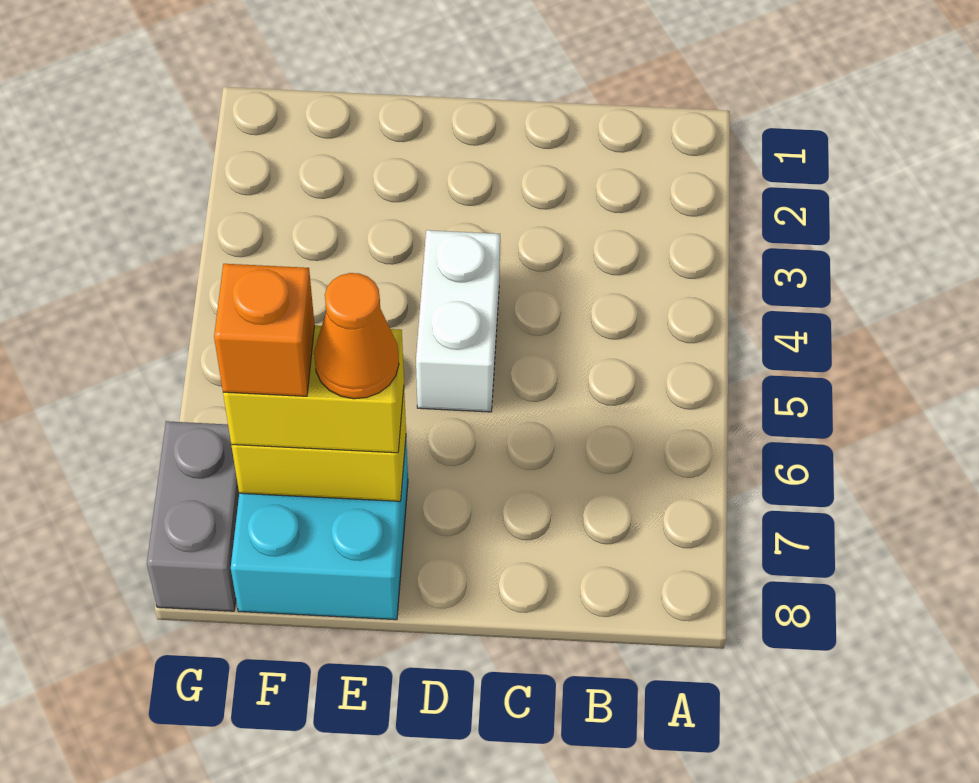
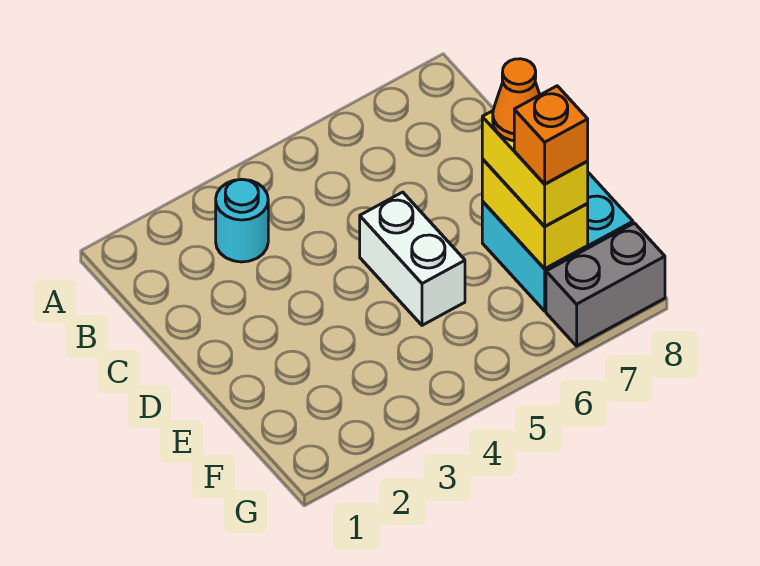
none -> cyan round brick B3 level 1
white brick D4:D5 level 1 -> white brick D5:E5 level 1

